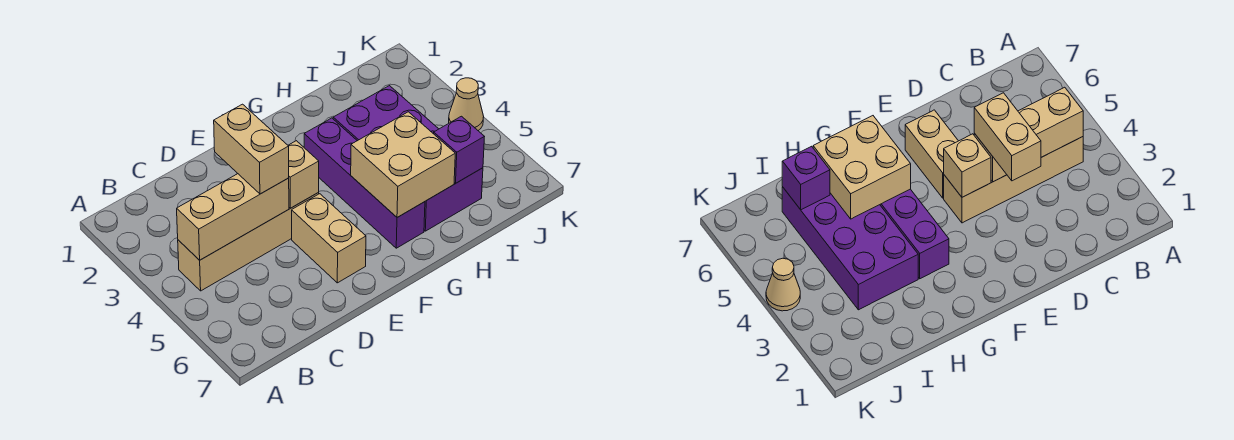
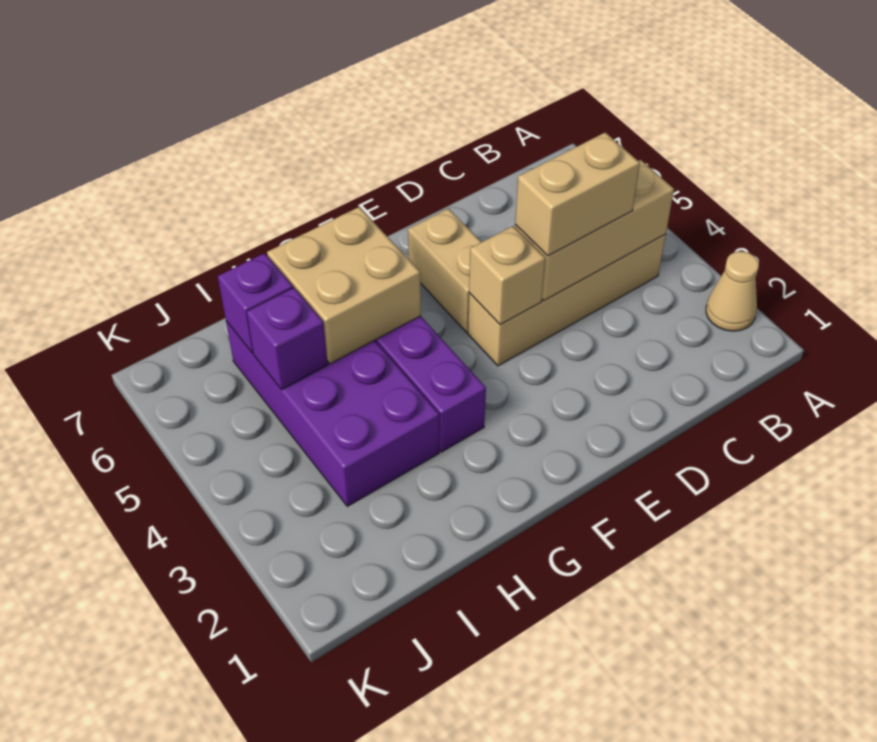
tan brick D3:D4 level 3 -> tan brick C4:D4 level 3
none -> purple brick I5 level 2
tan cone K4 level 1 -> tan cone A2 level 1

